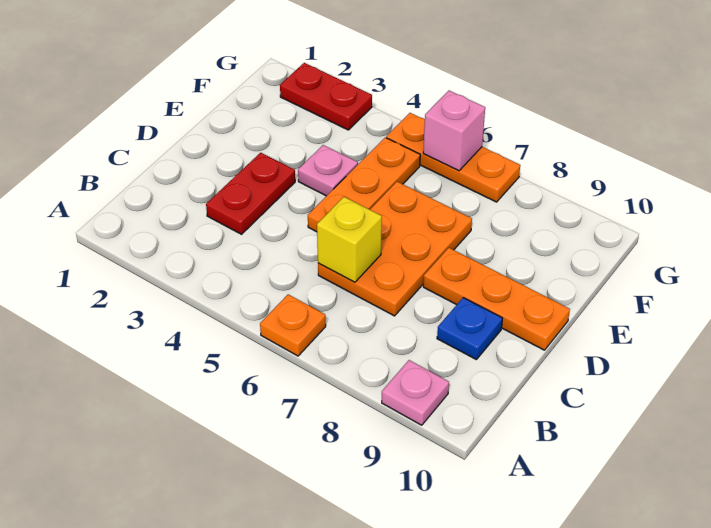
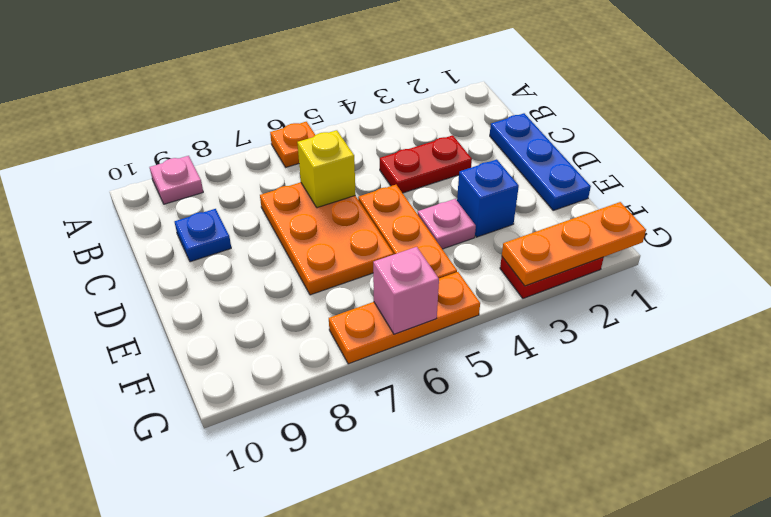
none -> blue plate C1:E1 level 1
red plate C3:D3 level 1 -> red plate C3:C4 level 1
orange plate D8:D10 level 1 -> orange plate G1:G3 level 2
none -> blue brick E3 level 1

